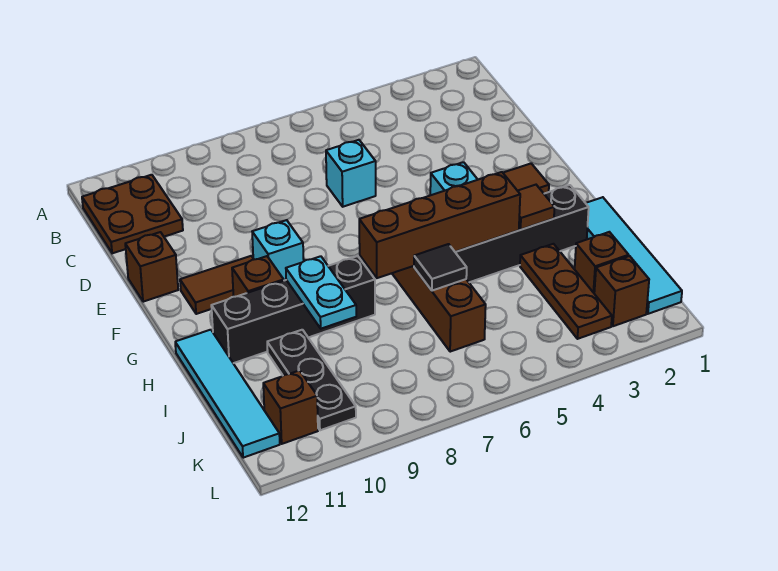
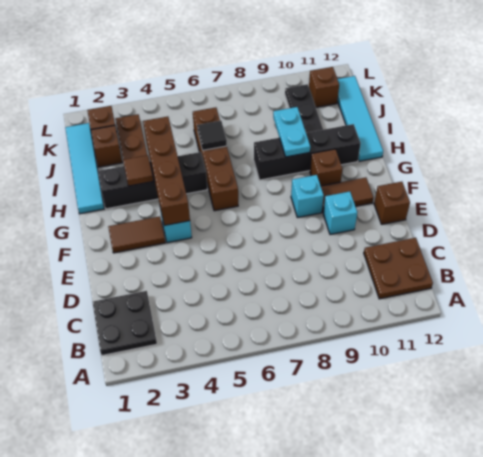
none -> black plate B1:C2 level 1
cyan brick D6 level 1 -> cyan brick E10 level 1
brown brick H4:H7 level 2 -> brown brick F4:I4 level 2

